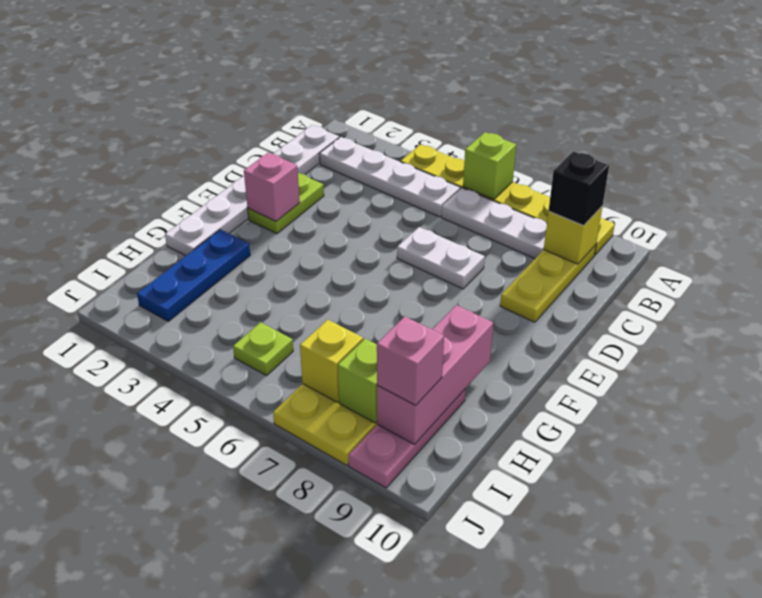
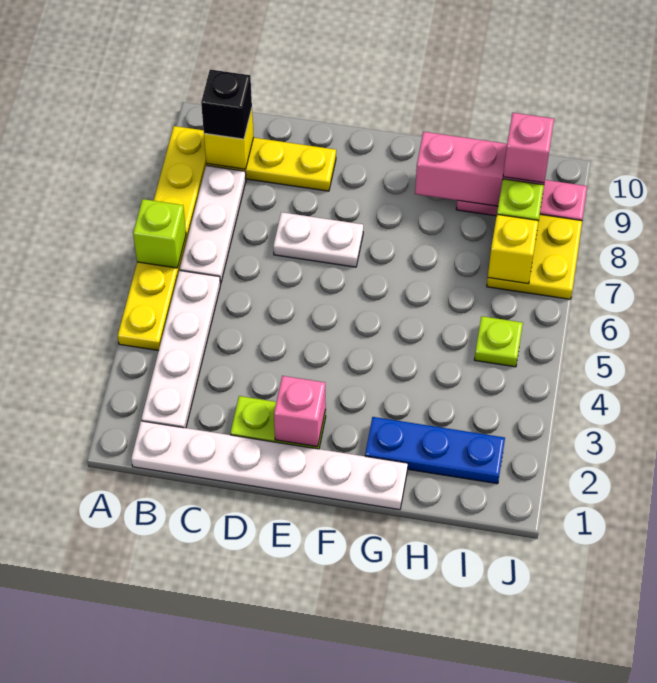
white plate D6:D7 level 1 -> white plate D7:E7 level 1

